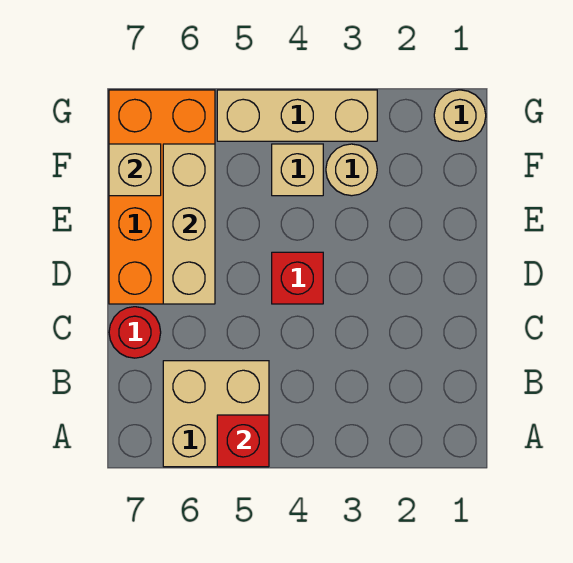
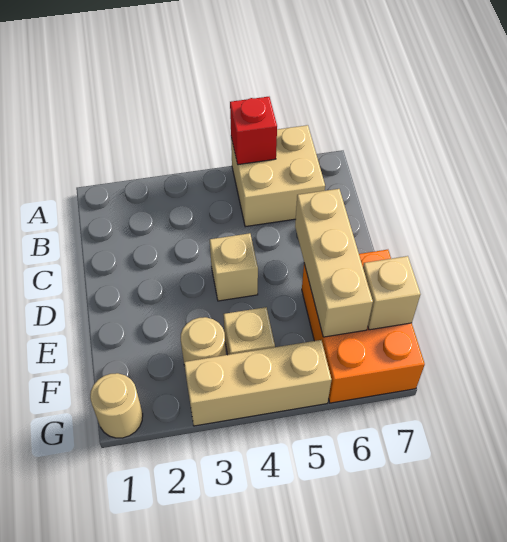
red round brick C7 level 1 -> none
red brick D4 level 1 -> tan brick D4 level 1
orange brick D6:G7 level 1 -> orange brick E6:G7 level 1

